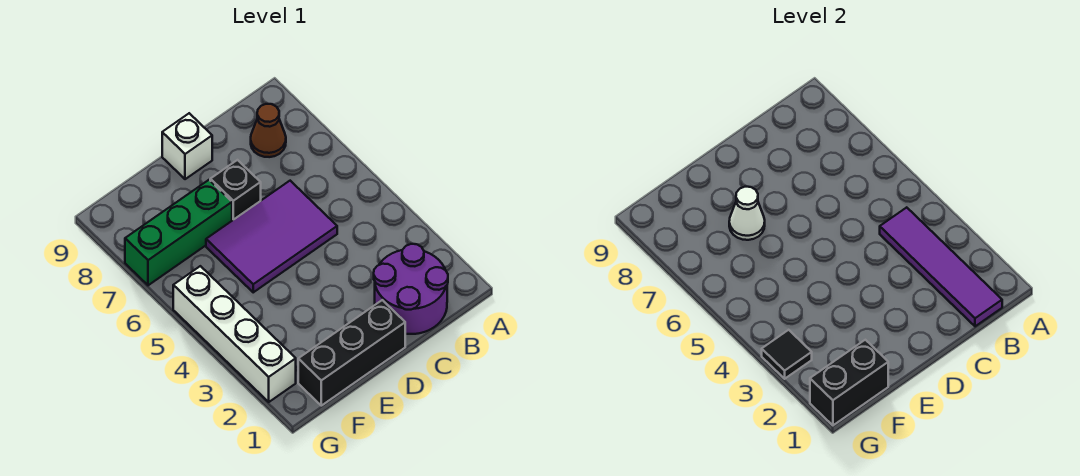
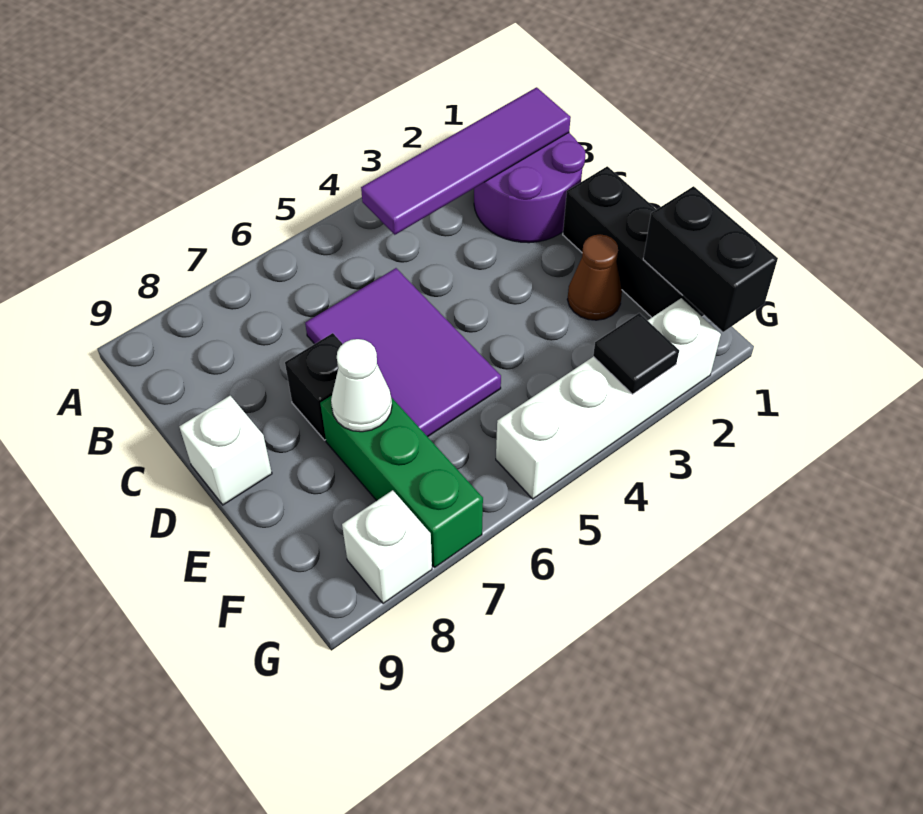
brown cone B8 level 1 -> brown cone E2 level 1
none -> white brick G8 level 1

